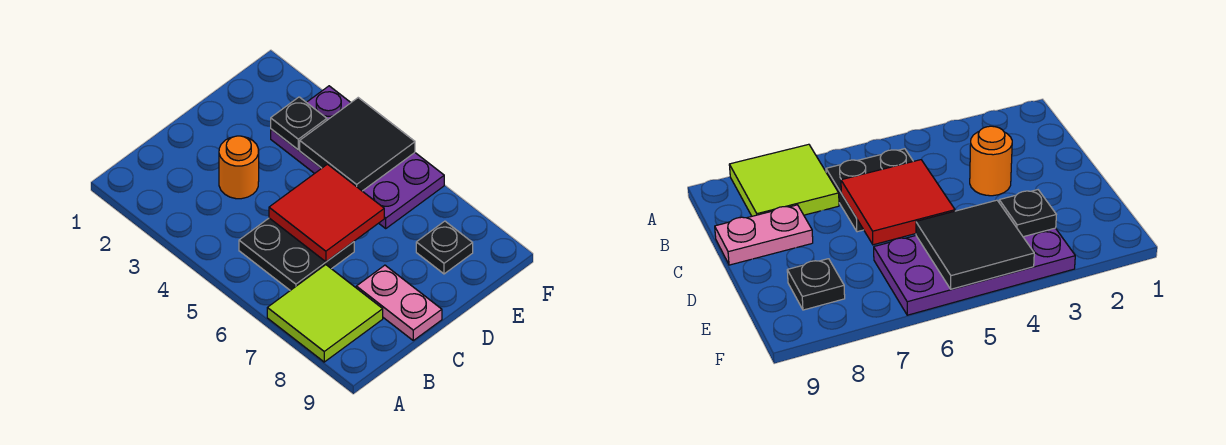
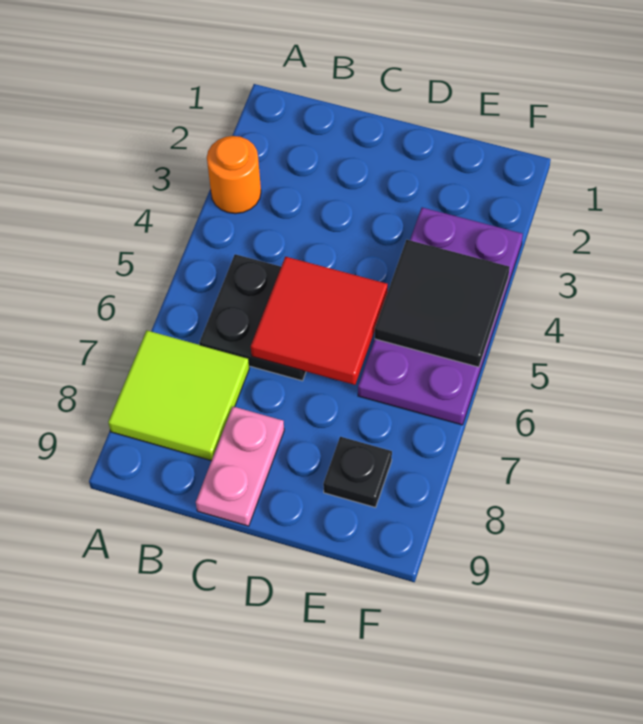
orange round brick C3 level 1 -> orange round brick A3 level 1
black plate E3 level 2 -> none

